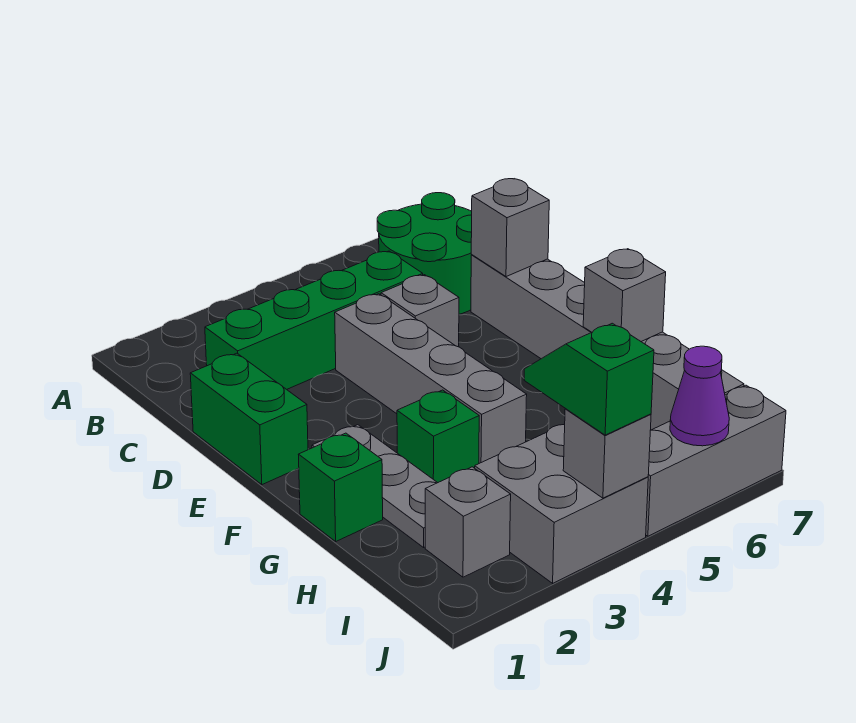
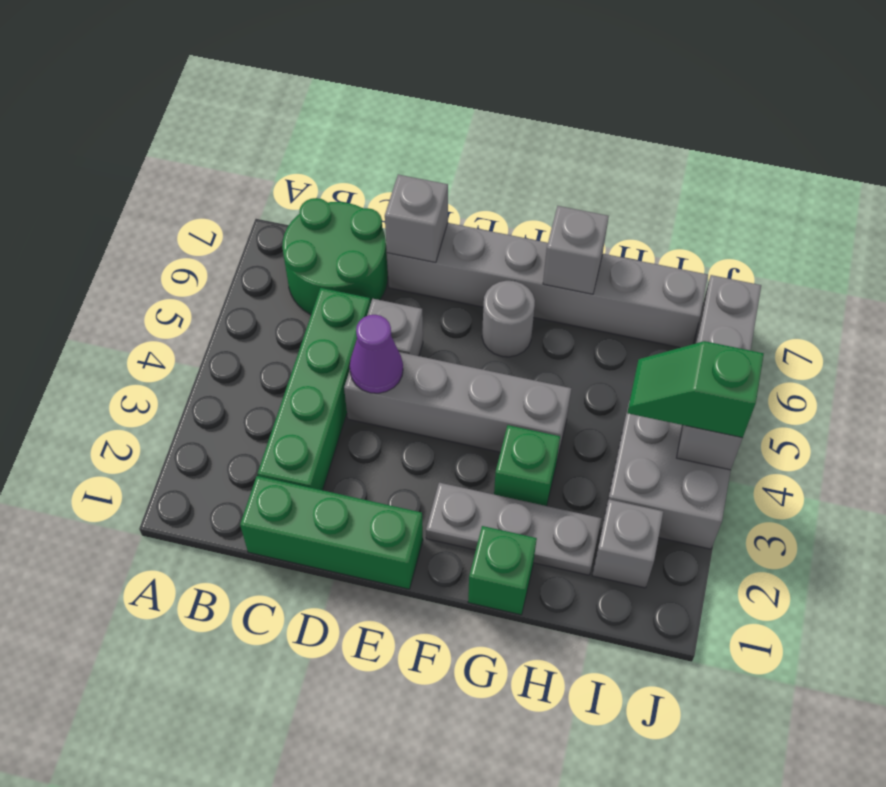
green brick D1:E1 level 1 -> green brick C1:E1 level 1
none -> grey round brick F6 level 1
purple cone J6 level 2 -> purple cone D4 level 2

